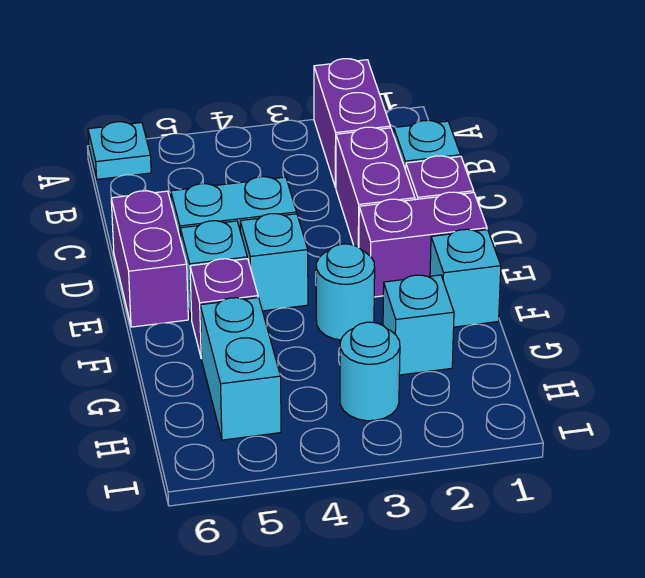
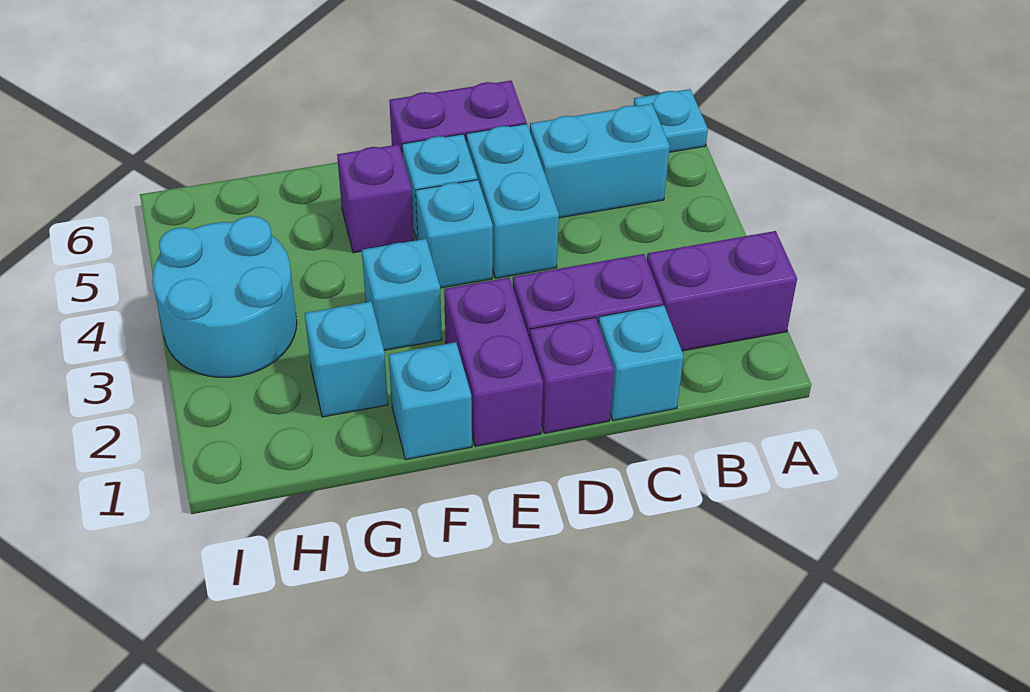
cyan round brick F3 level 1 -> cyan brick F3 level 1
cyan brick G5:H5 level 1 -> cyan brick B5:C5 level 1
cyan round brick H3 level 1 -> cyan round brick H3:I4 level 1

